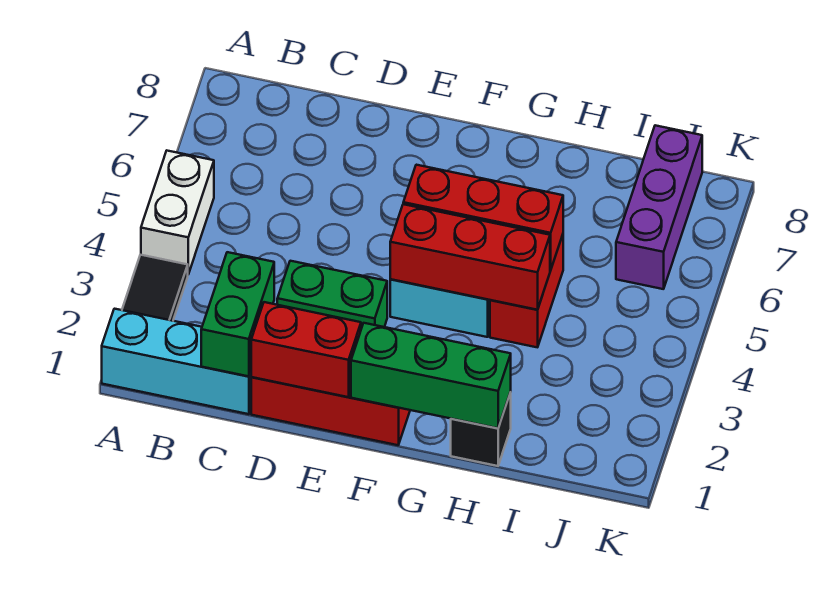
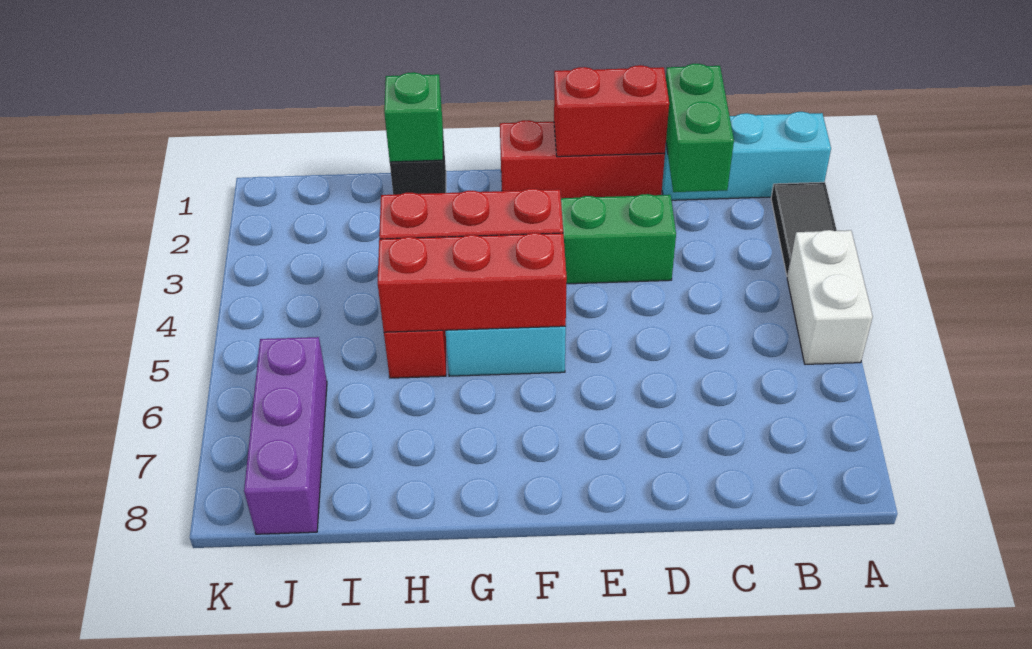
green brick F1:H1 level 2 -> green brick H1 level 2

